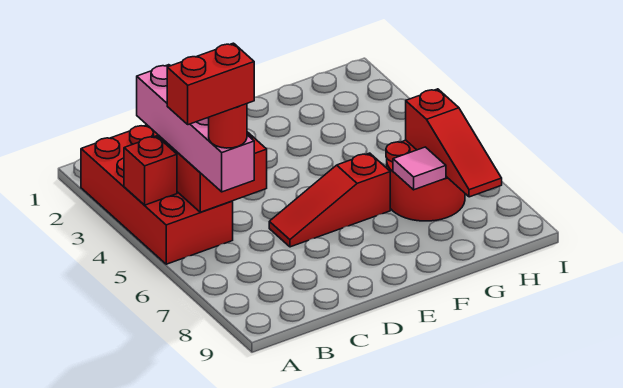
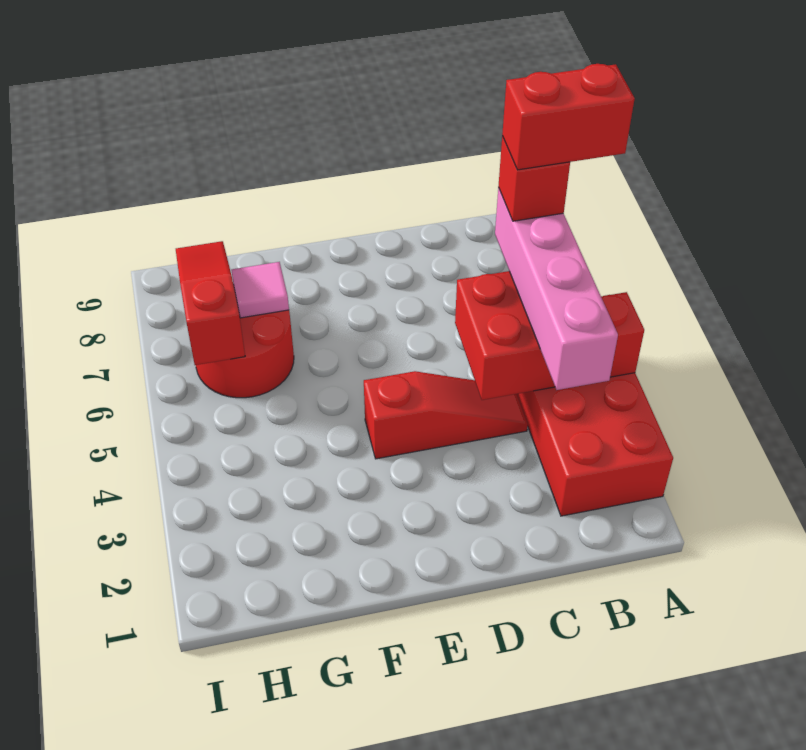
red round brick B6 level 4 -> red brick B6 level 4
red slope D6:F6 level 1 top F -> red slope C4:E4 level 1 top E

